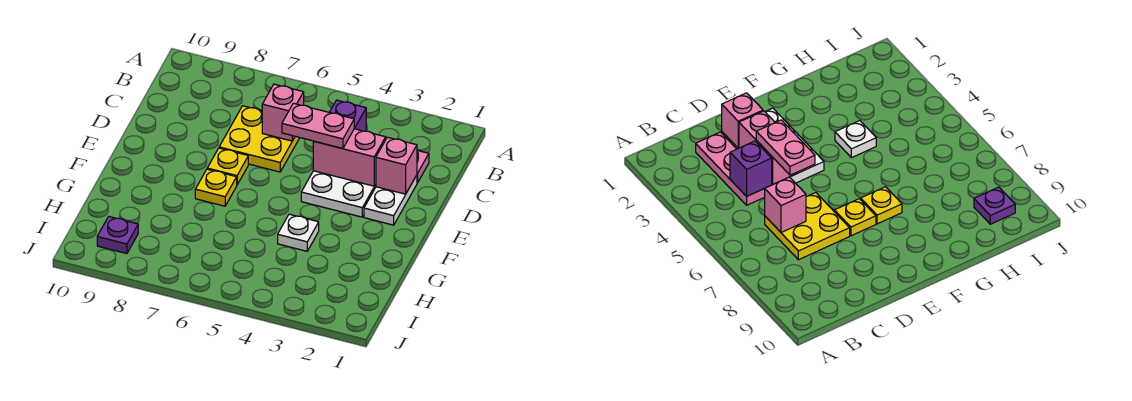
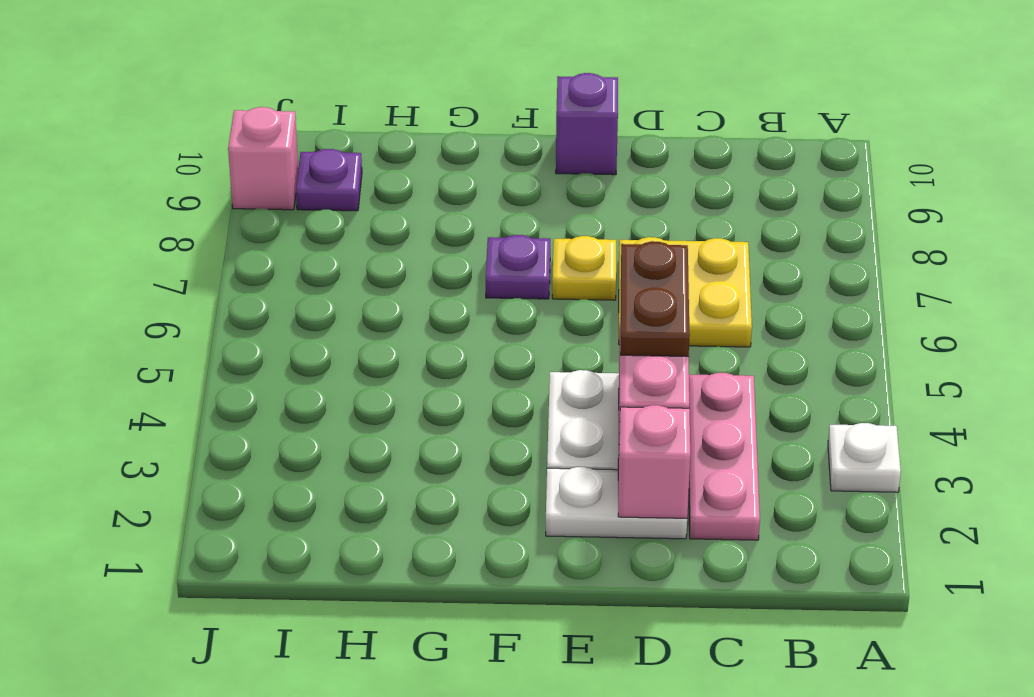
purple brick C4 level 2 -> purple brick E10 level 1
pink brick C6 level 2 -> pink brick J9 level 1
pink plate D4:D5 level 3 -> brown plate D4:D5 level 3
yellow plate F7 level 1 -> purple plate F7 level 1
white plate G4 level 1 -> white plate A3 level 1

